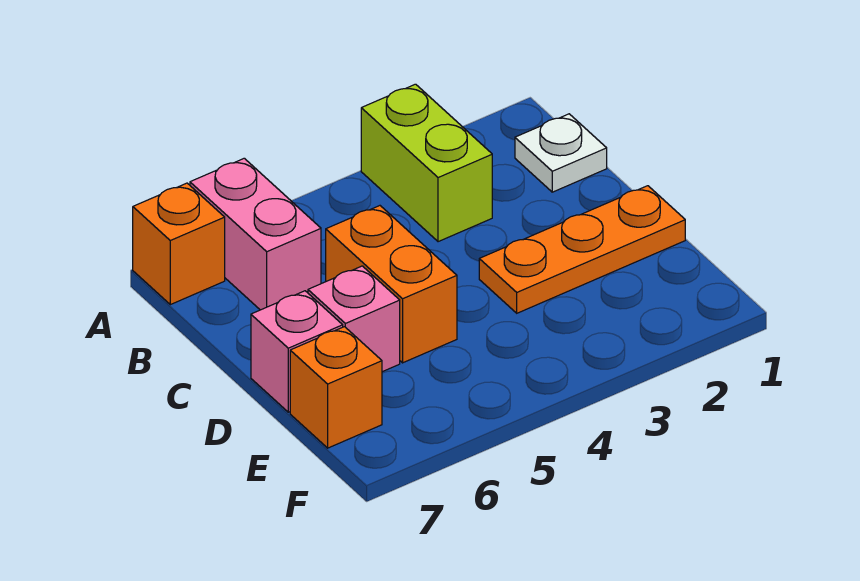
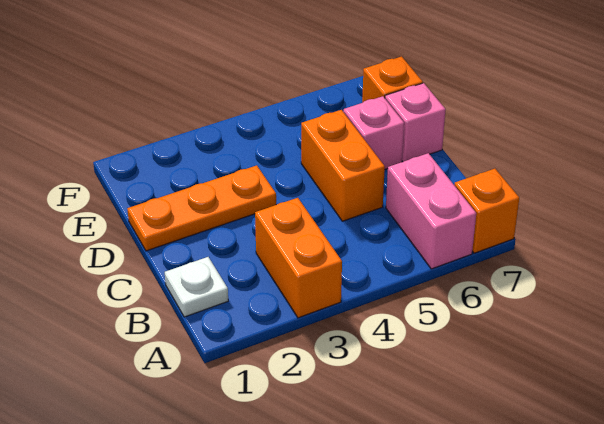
lime brick A3:B3 level 1 -> orange brick A3:B3 level 1

